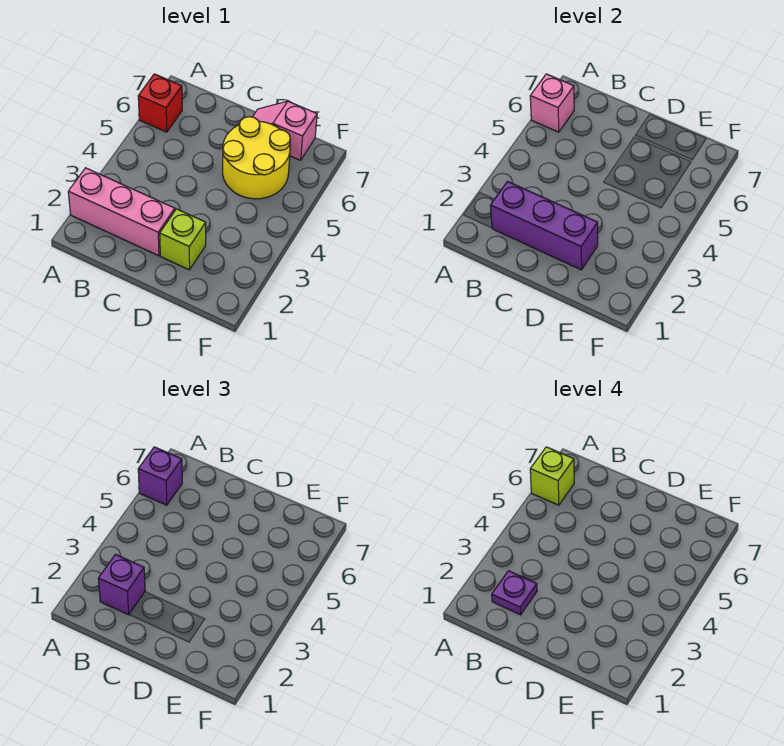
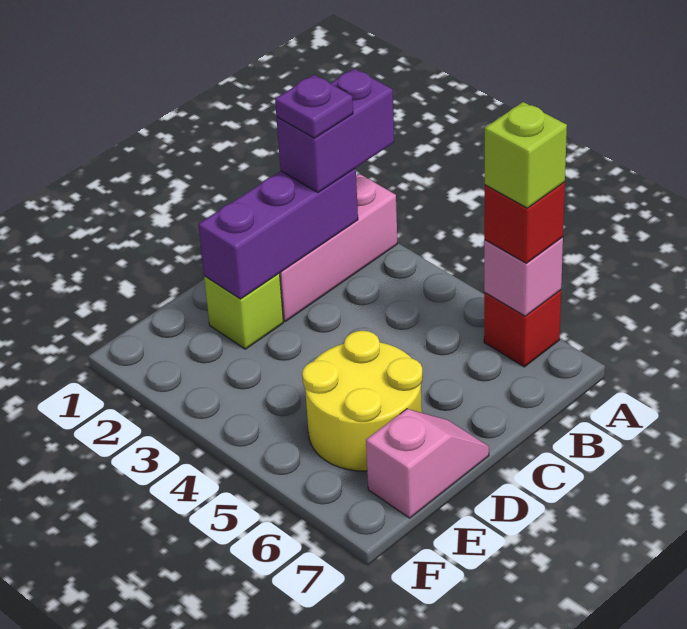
purple brick A6 level 3 -> red brick A6 level 3
purple brick B2 level 3 -> purple brick A2:B2 level 3

